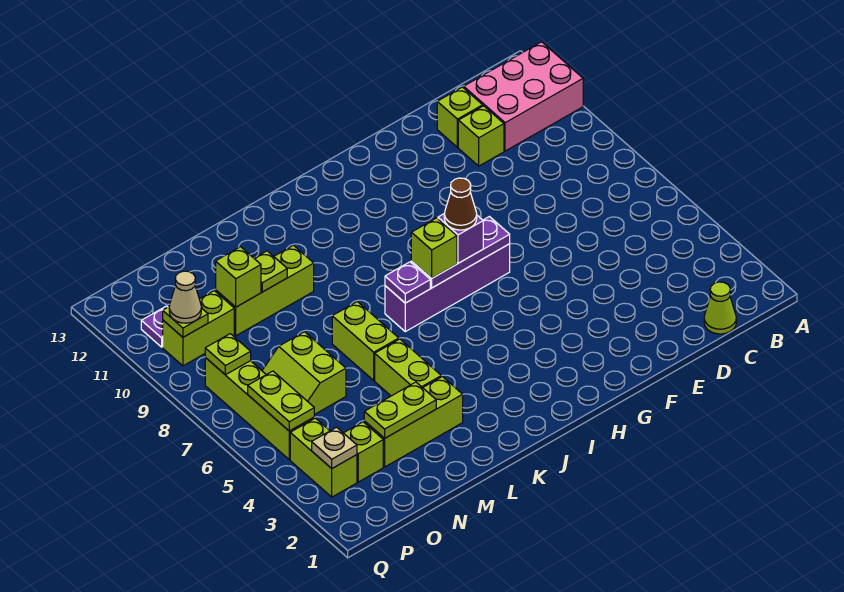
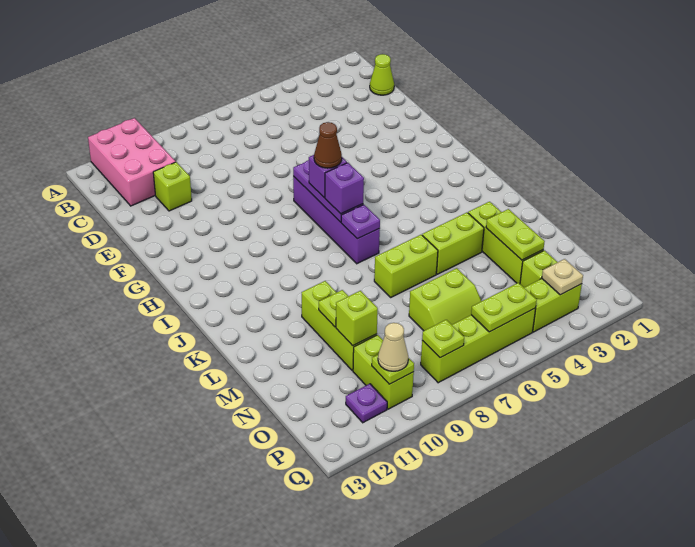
lime brick D12 level 1 -> none
lime brick I7 level 3 -> purple brick I7 level 3

